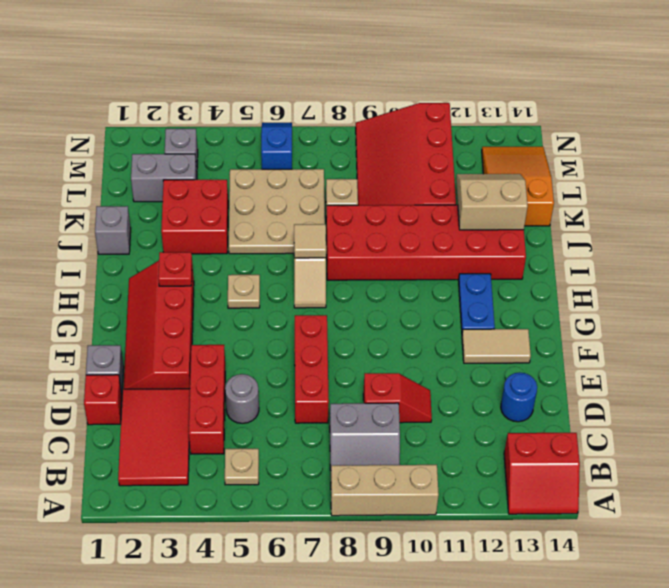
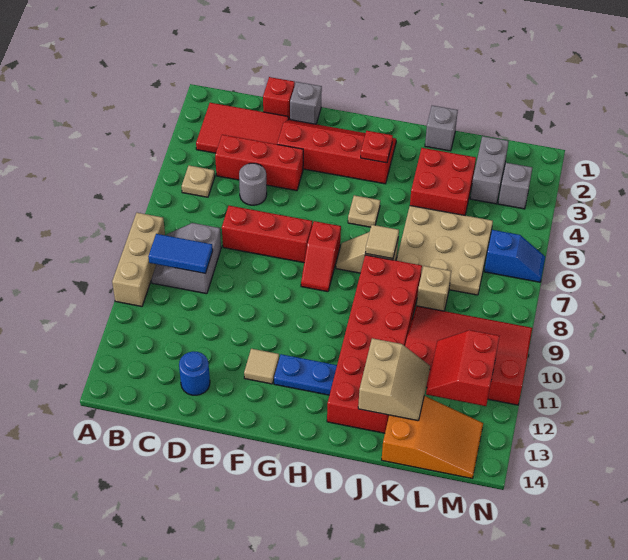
red slope A13:B14 level 1 top B -> red slope L11:M12 level 2 top M
none -> blue tile B9:C9 level 2
red slope D9:D10 level 1 top 9 -> red slope G7:G8 level 1 top 7
tan tile F12:F13 level 1 -> tan tile F12 level 1

